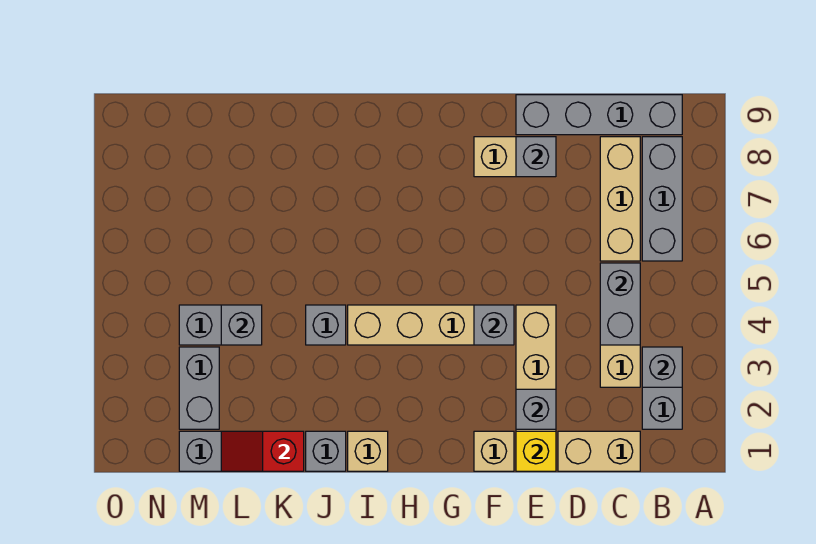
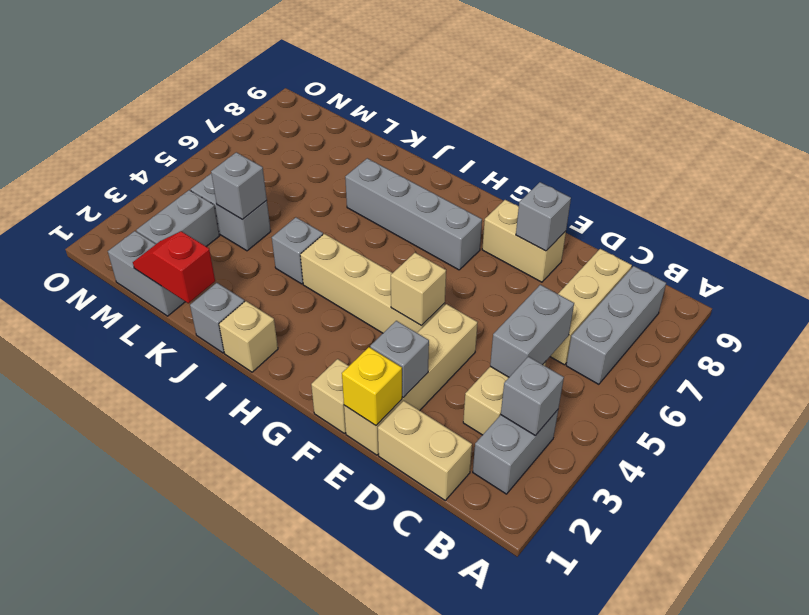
grey brick B9:E9 level 1 -> grey brick G7:J7 level 1
grey brick F4 level 2 -> tan brick F4 level 2

